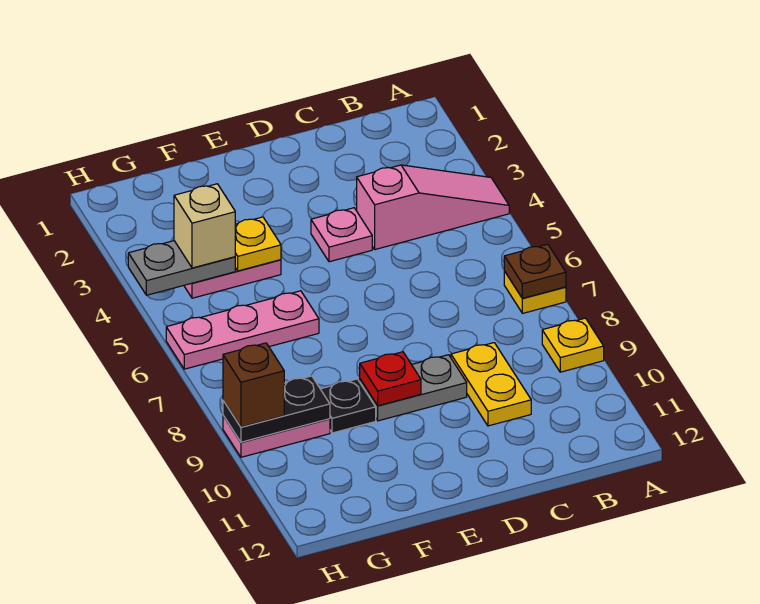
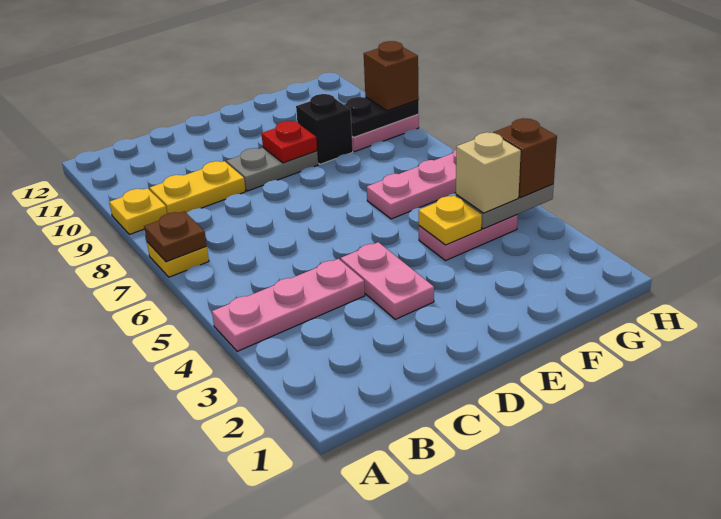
pink slope A4:C4 level 1 top C -> pink plate A4:C4 level 1
yellow plate C9:C10 level 1 -> yellow plate B9:C9 level 1
pink plate D4 level 1 -> pink plate D3:D4 level 1
black plate F9 level 1 -> black brick F9 level 1
none -> brown brick H4 level 3

